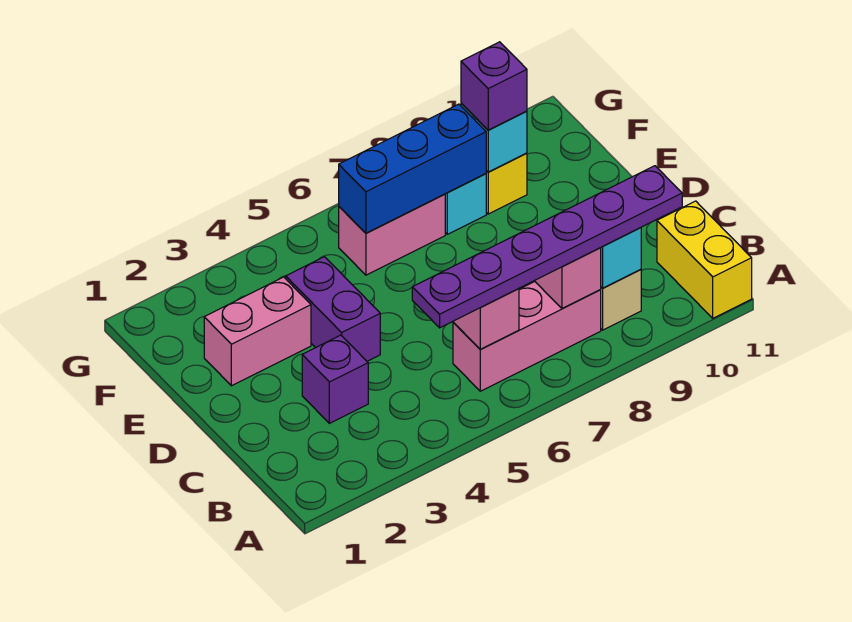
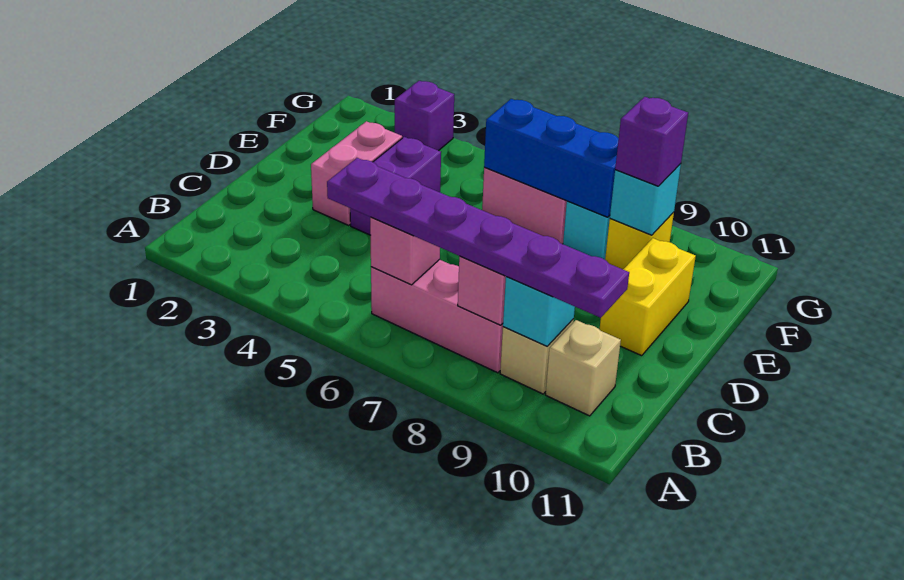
yellow brick A11:B11 level 1 -> yellow brick D10:E10 level 1
none -> tan brick B10 level 1
purple brick C3 level 1 -> purple brick G3 level 1
pink brick E2:E3 level 1 -> pink brick D3:E3 level 1

